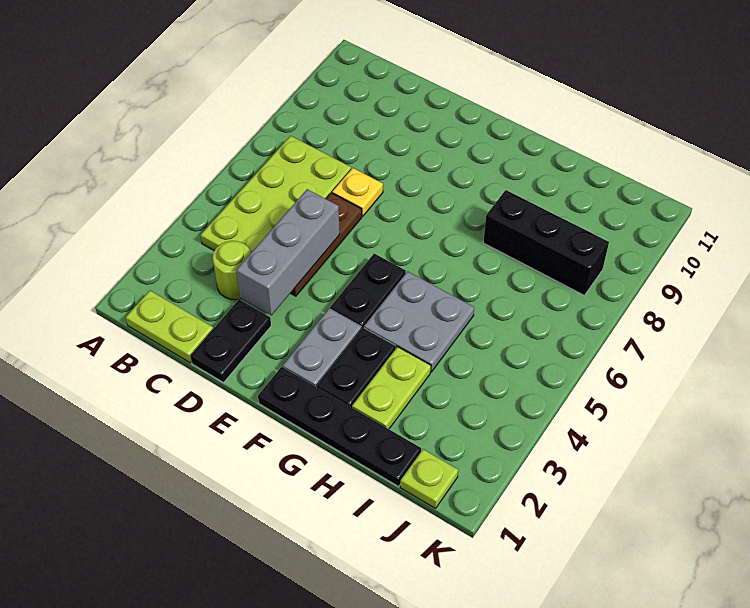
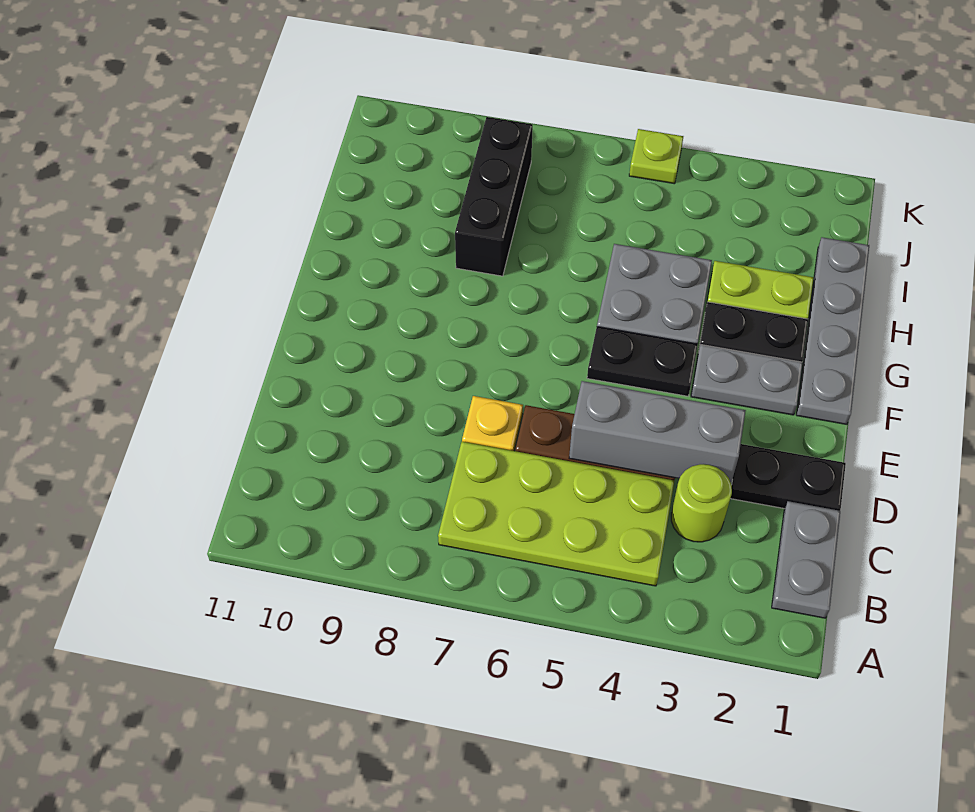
lime plate B1:C1 level 1 -> grey plate B1:C1 level 1
black plate F1:I1 level 1 -> grey plate F1:I1 level 1
lime plate J1 level 1 -> lime plate K5 level 1

